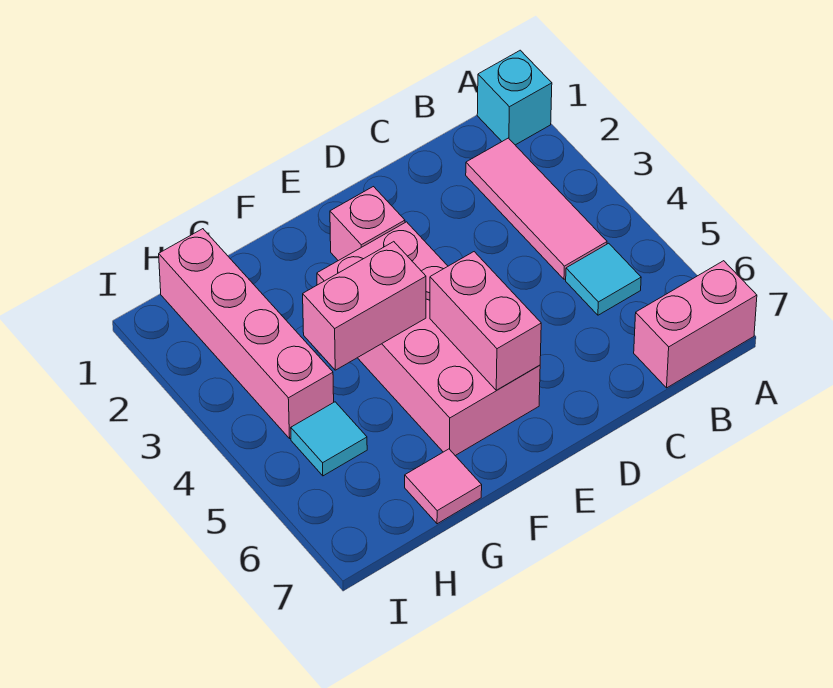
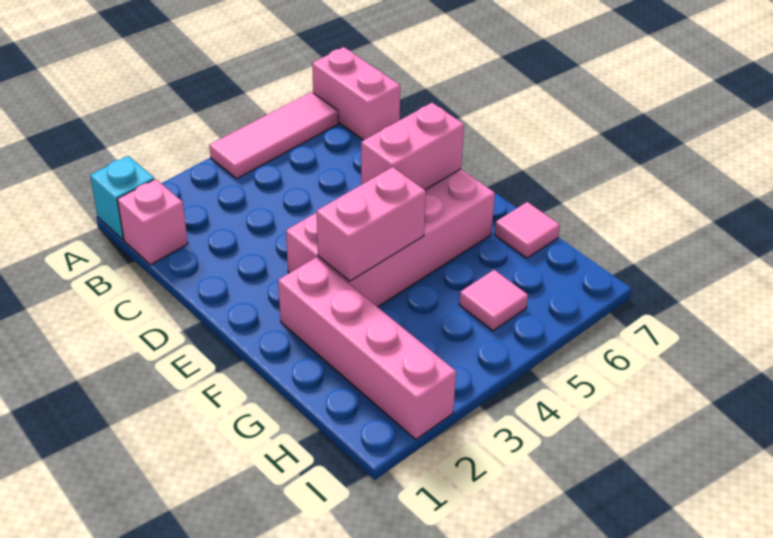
pink tile B2:B4 level 1 -> pink tile A4:A6 level 1
cyan tile B5 level 1 -> none
pink brick E2 level 1 -> pink brick B1 level 1
pink brick F4:G4 level 2 -> pink brick F3:F4 level 2
pink brick H1:H4 level 1 -> pink brick F2:I2 level 1
cyan tile H5 level 1 -> pink tile H5 level 1

